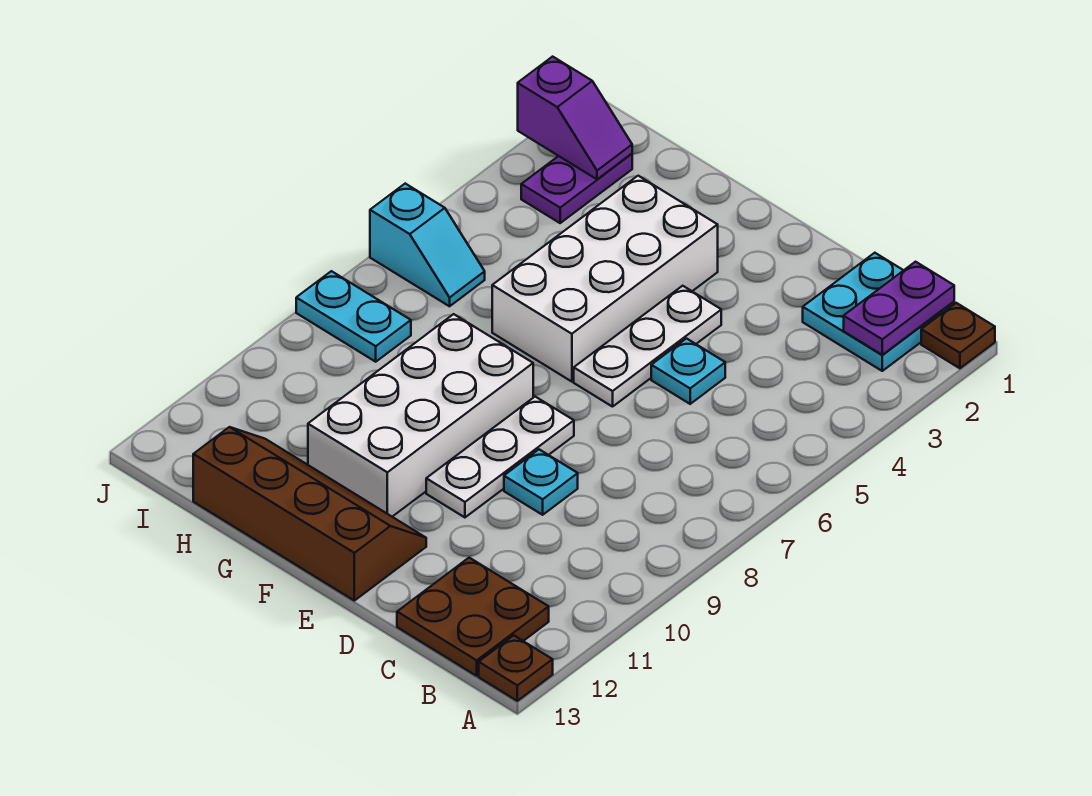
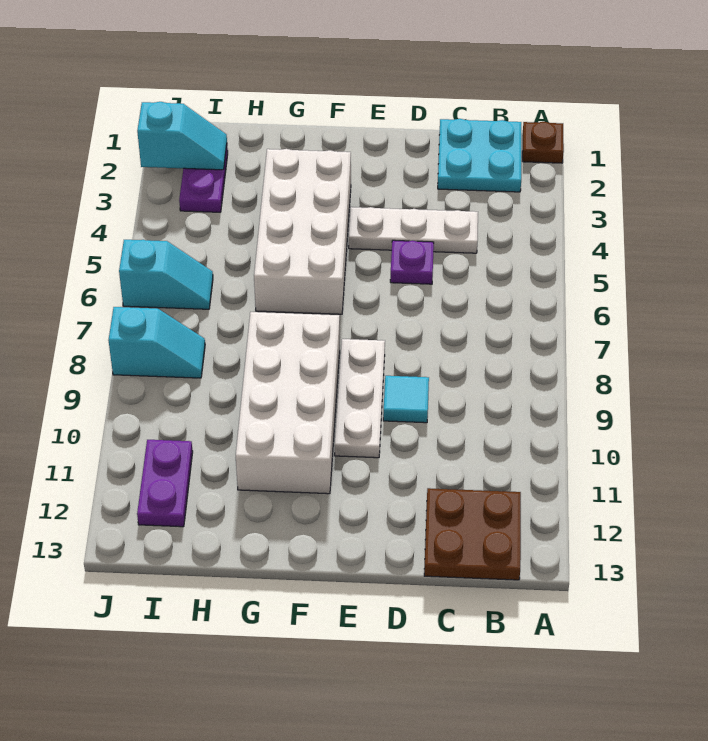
brown plate A13 level 1 -> none
purple plate B1:B2 level 2 -> purple plate I11:I12 level 1
cyan plate D5 level 1 -> purple plate D5 level 1
cyan plate D9 level 1 -> cyan tile D9 level 1
white plate E4:E6 level 1 -> white plate C4:E4 level 1
brown slope E12:H13 level 1 top 13 -> none
purple slope I2:J2 level 2 top J -> cyan slope I2:J2 level 2 top J
cyan plate I8:J8 level 1 -> cyan slope I8:J8 level 1 top J

